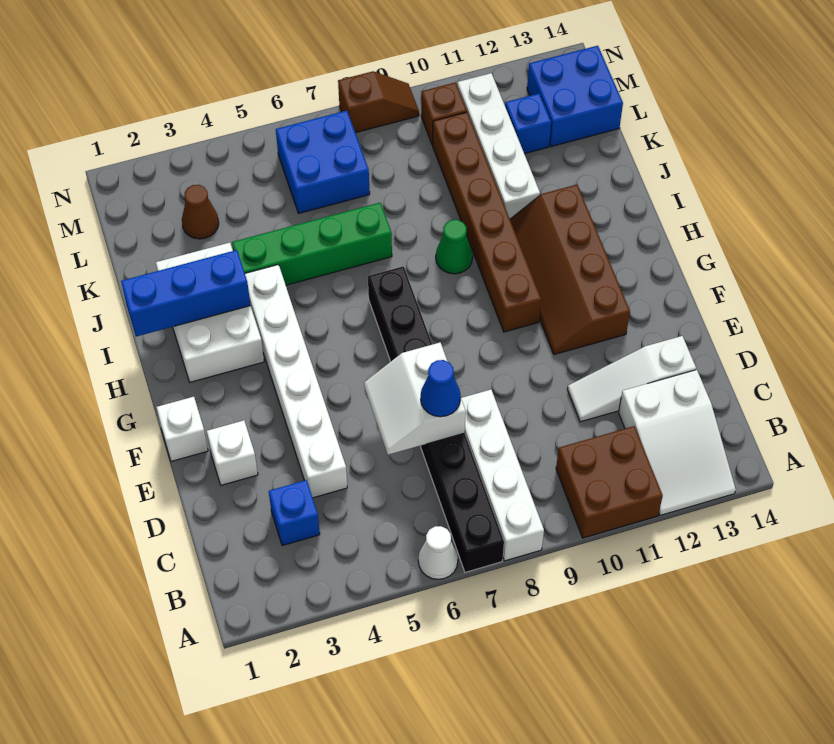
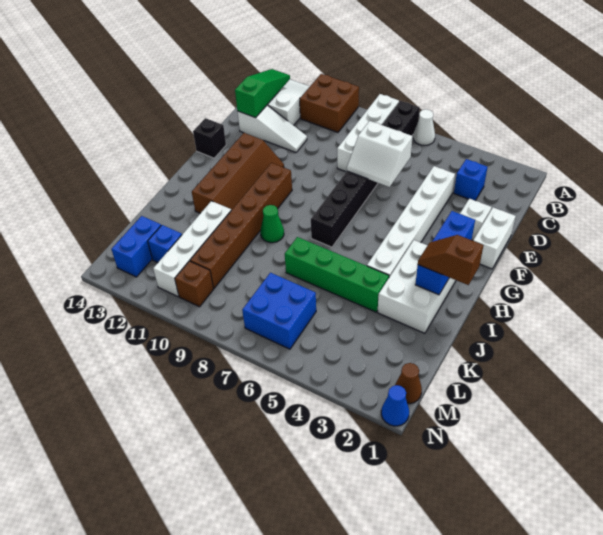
none -> green slope B13:D13 level 2 top D
white slope D6:E7 level 2 top 7 -> white slope D6:E7 level 2 top D
blue cone D7 level 3 -> blue cone N1 level 1
white brick F1 level 1 -> white brick E1:F1 level 1
none -> black brick F14 level 1
blue brick I1:I3 level 2 -> blue brick G2:I2 level 2
brown cone L3 level 1 -> brown cone M1 level 1
blue brick L13:M14 level 1 -> blue brick L13:M13 level 1
brown slope N8:N9 level 1 top 8 -> brown slope I1:I2 level 3 top 1

